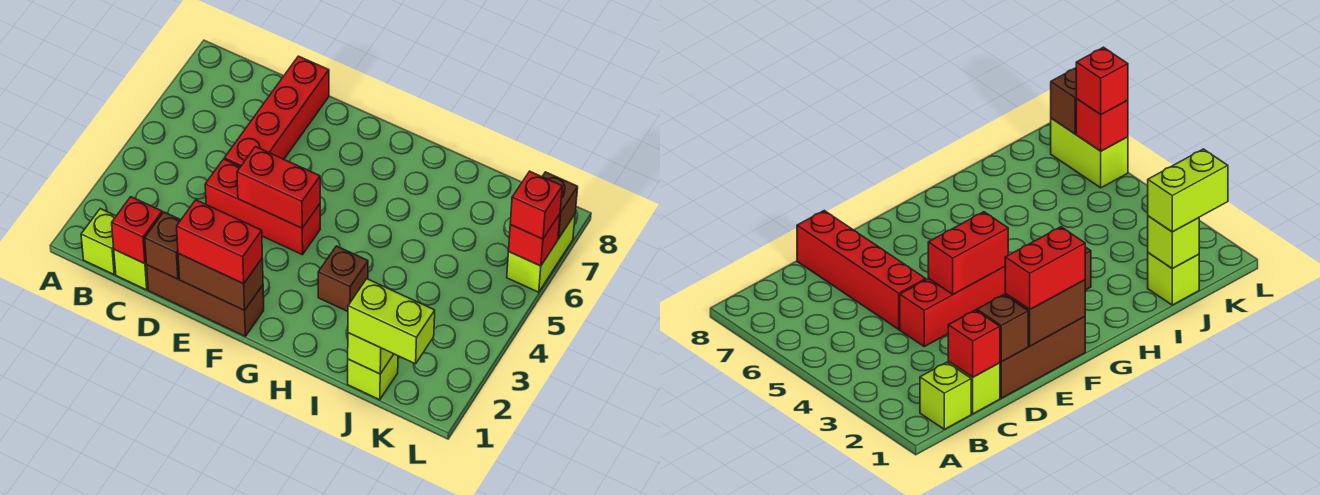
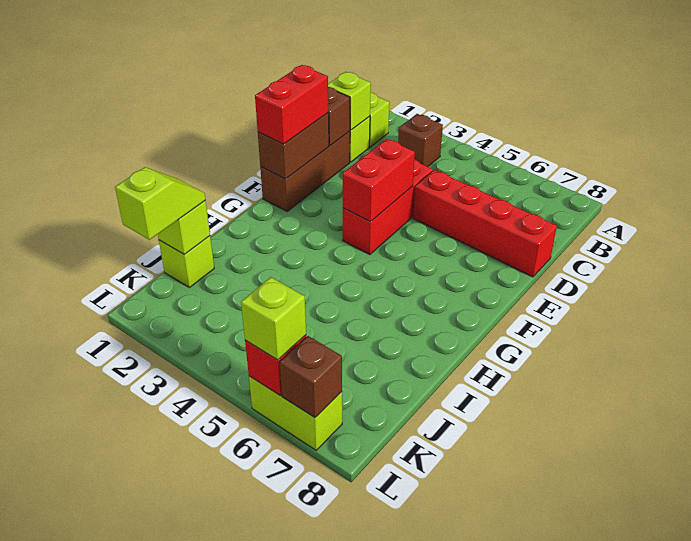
red brick C1 level 2 -> lime brick C1 level 2
brown brick H3 level 1 -> brown brick B3 level 1
lime brick J1:K1 level 3 -> lime slope J1:K1 level 3 top K
red brick L6 level 3 -> lime brick L6 level 3

